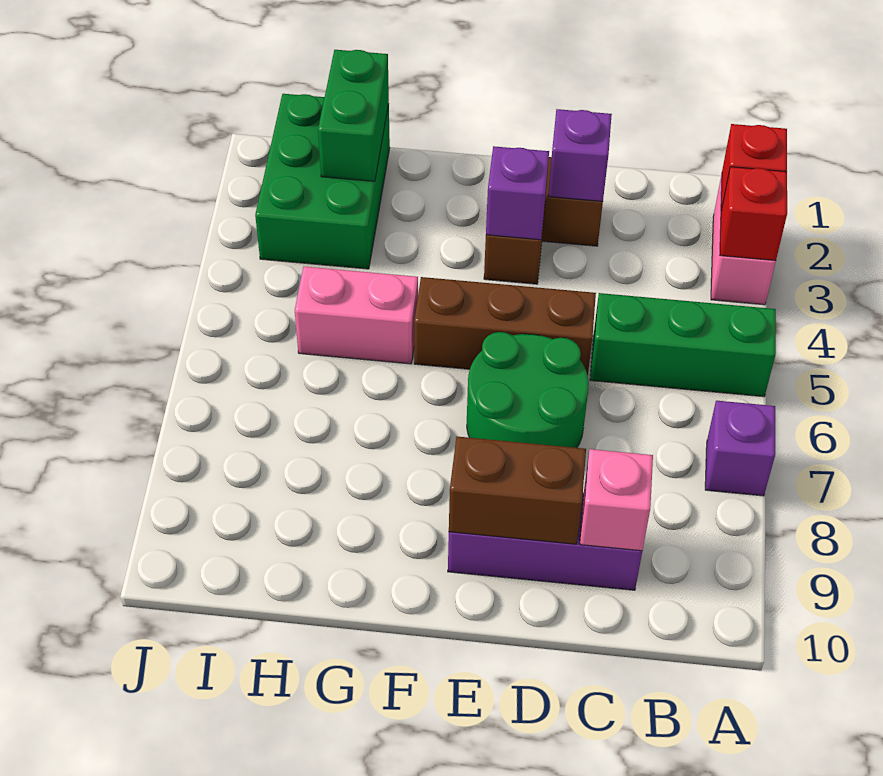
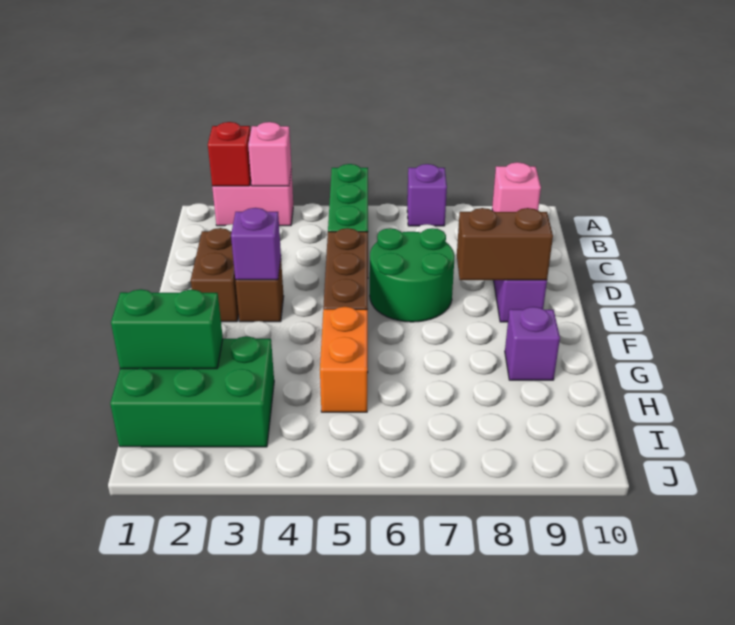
red brick A3 level 2 -> pink brick A3 level 2
purple brick D2 level 2 -> purple brick G9 level 1
brown brick D9:E9 level 2 -> brown brick E8:E9 level 2
pink brick G5:H5 level 1 -> orange brick G5:H5 level 1

